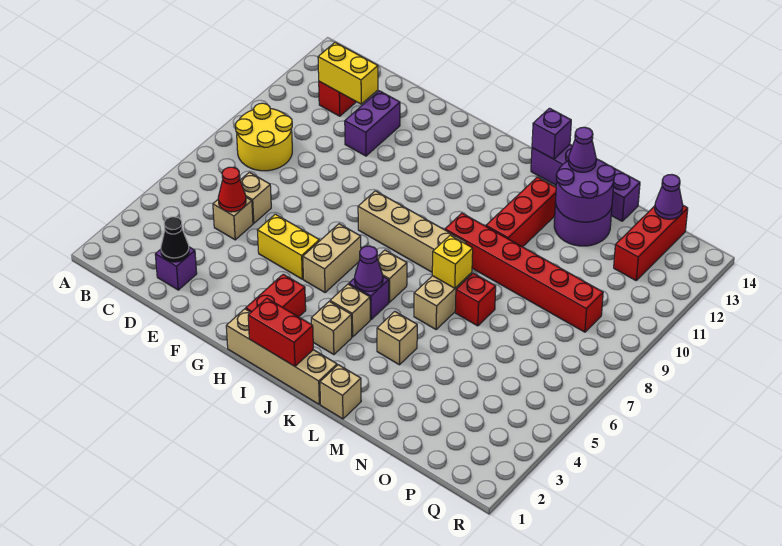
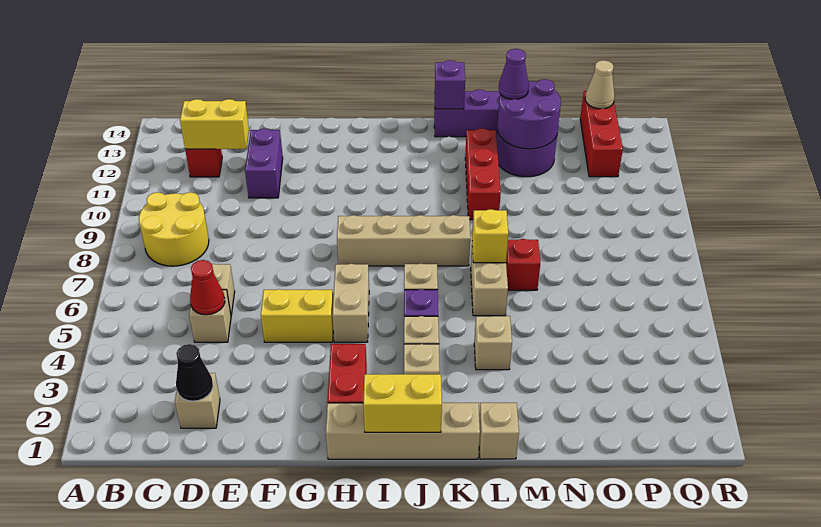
purple brick D2 level 1 -> tan brick D2 level 1
red brick I1:J1 level 2 -> yellow brick I1:J1 level 2
purple cone J5 level 2 -> none
red brick K9:P9 level 1 -> none
purple cone P14 level 2 -> tan cone P14 level 2

